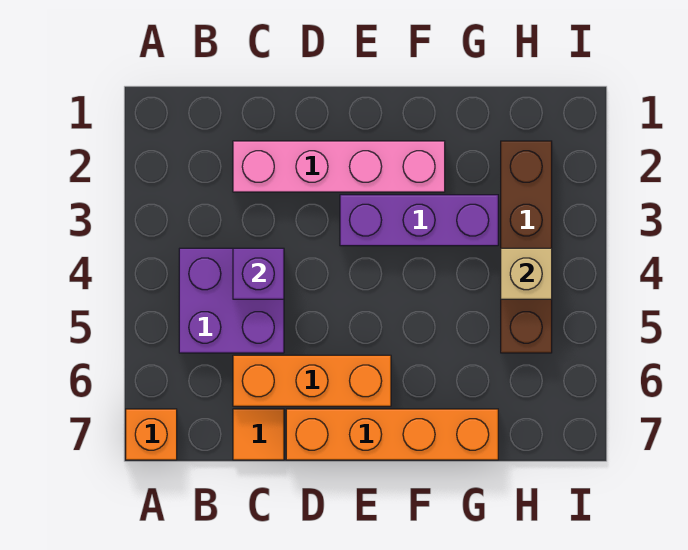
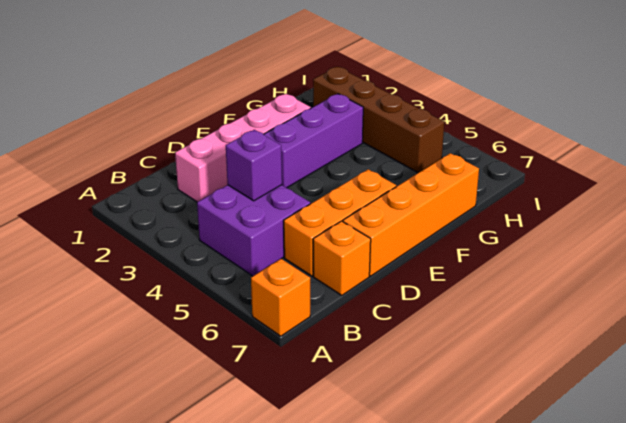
orange tile C7 level 1 -> orange brick C7 level 1
tan brick H4 level 2 -> none

